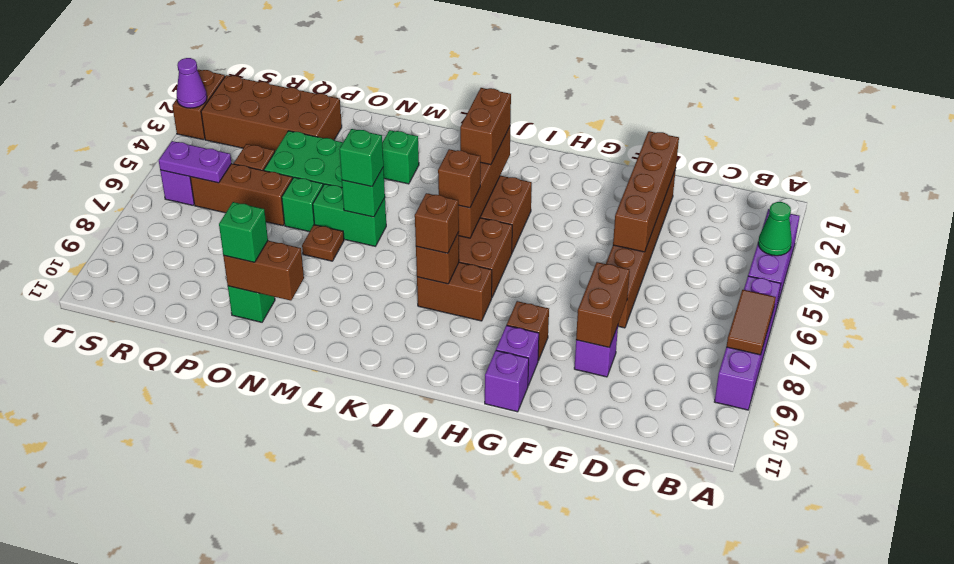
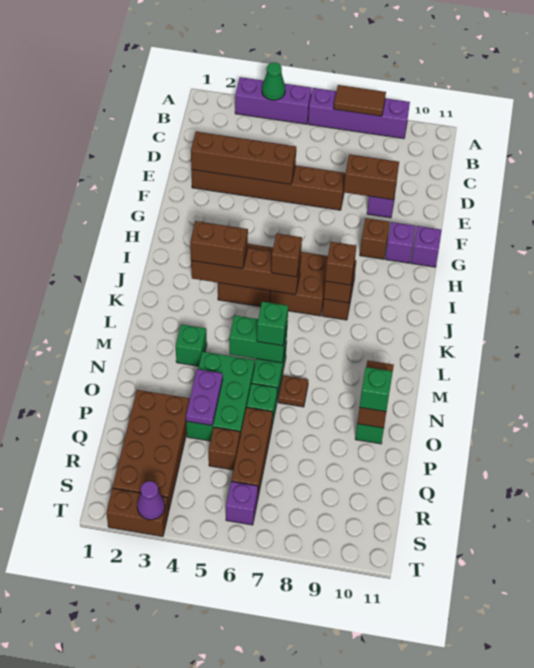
green brick M6 level 2 -> green brick M5:M6 level 2
purple plate R6:S6 level 2 -> purple plate O4:P4 level 2

